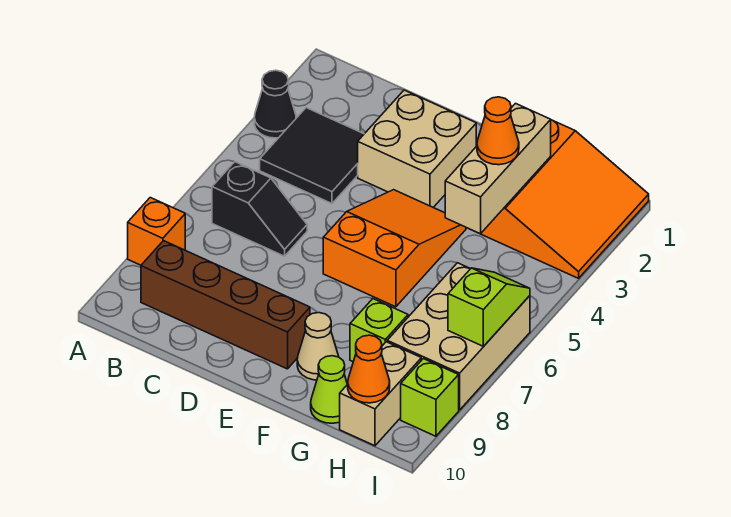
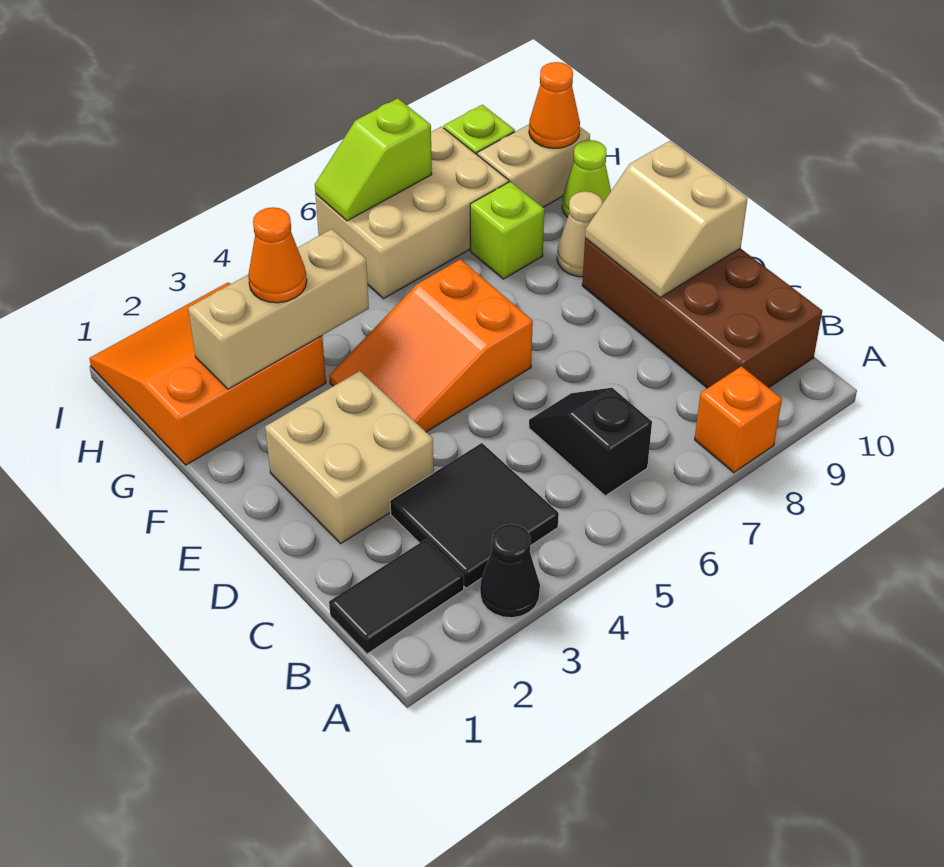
none -> black tile B1:B2 level 1
brown brick B9:E9 level 1 -> brown brick B9:E10 level 1
none -> tan slope D9:E10 level 2 top 10

